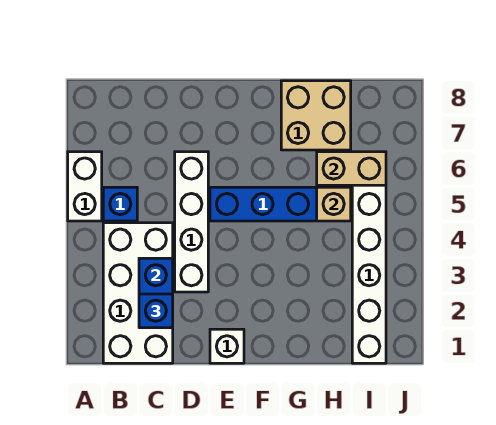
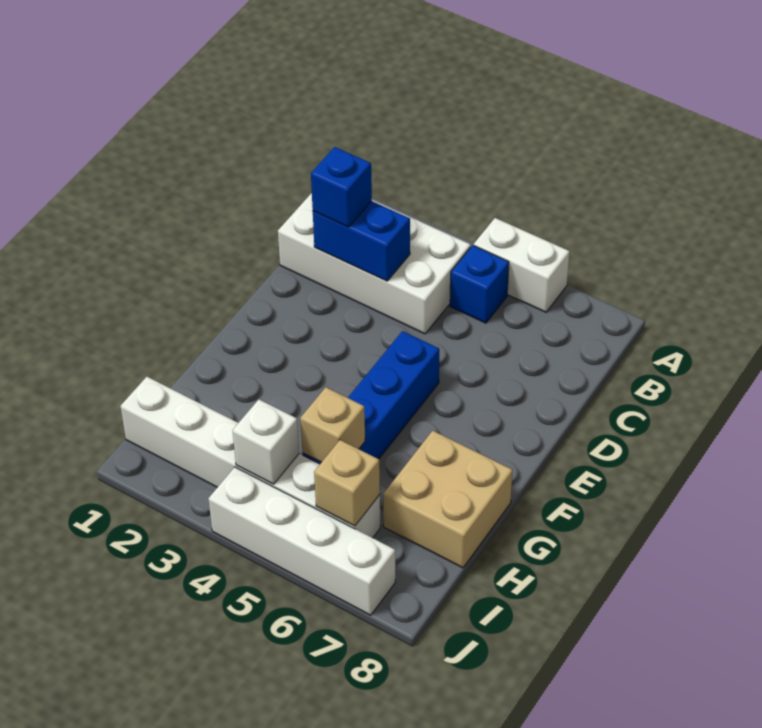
white brick D3:D6 level 1 -> white brick J4:J7 level 1
white brick E1 level 1 -> white brick I4 level 2
tan brick H6:I6 level 2 -> tan brick I6 level 2

